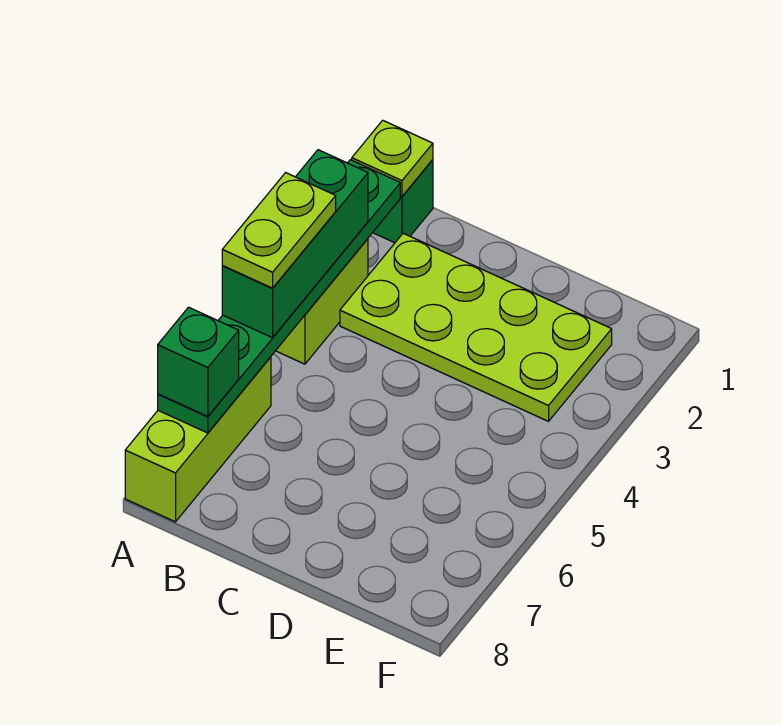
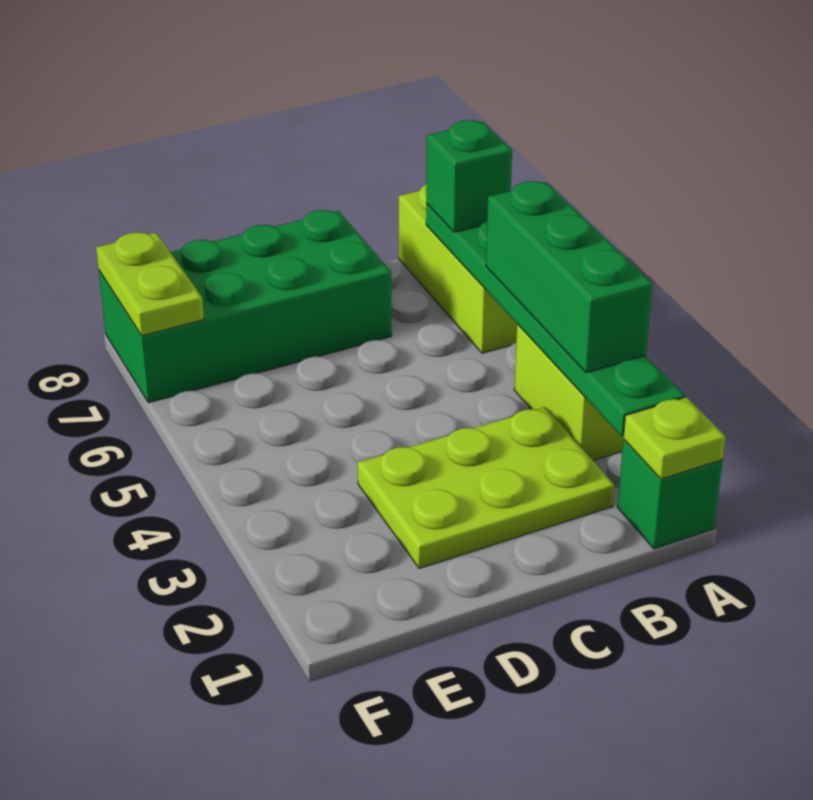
lime plate A4:A5 level 4 -> lime plate F7:F8 level 2
lime plate B2:E3 level 1 -> lime plate B2:D3 level 1
none -> green brick C7:F8 level 1

